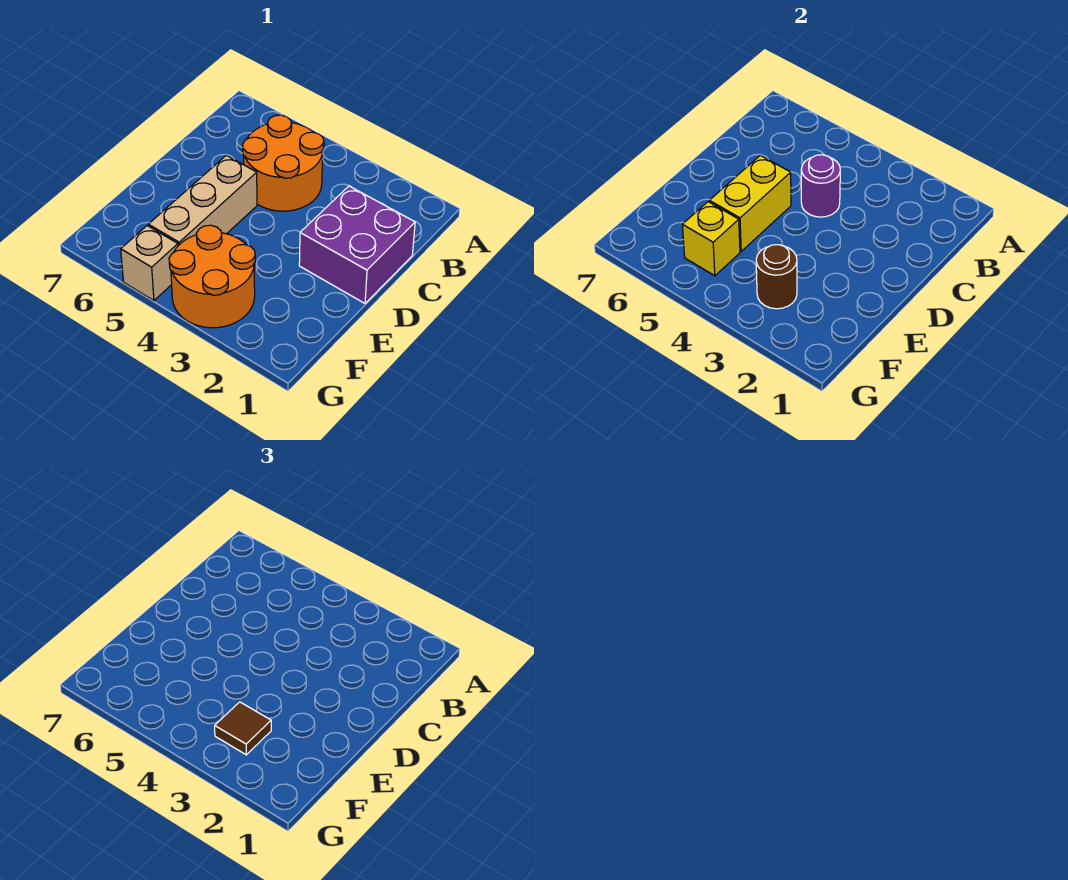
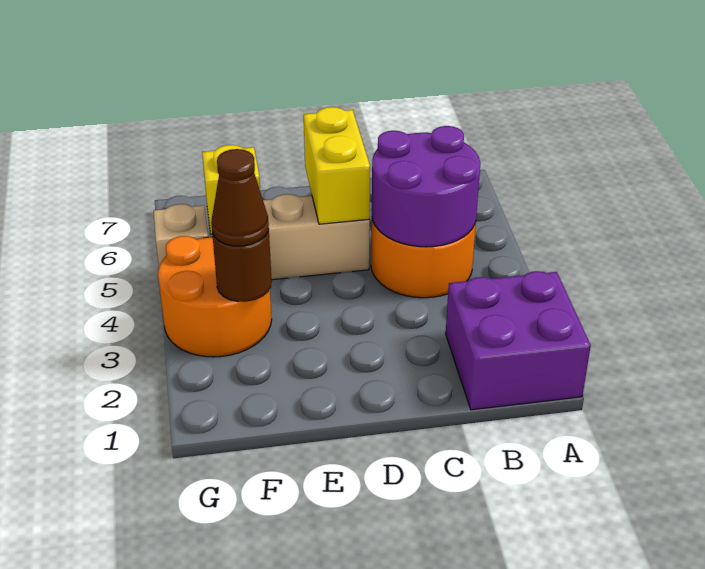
purple brick C1:D2 level 1 -> purple brick A1:B2 level 1
purple round brick C4 level 2 -> purple round brick B4:C5 level 2
yellow brick D5:E5 level 2 -> yellow brick D5:D6 level 2
brown tile F3 level 3 -> brown cone F3 level 3

